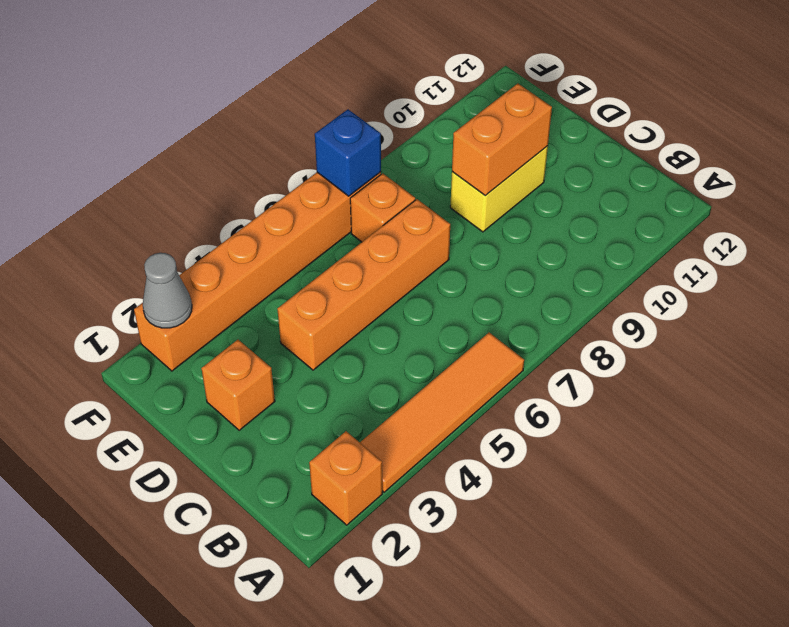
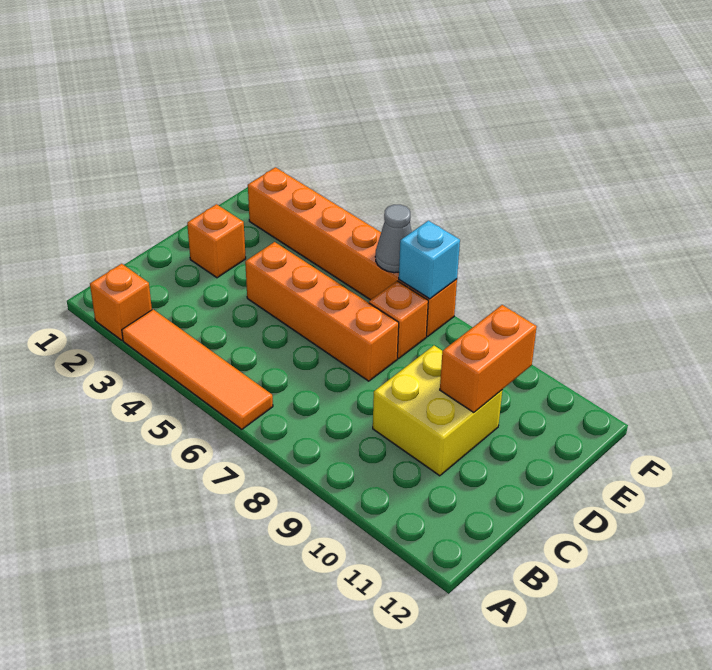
yellow brick D9:D10 level 1 -> yellow brick C9:D10 level 1
orange brick D9:D10 level 2 -> orange brick D10:E10 level 2
grey cone F2 level 2 -> grey cone F6 level 2
blue brick F7 level 2 -> cyan brick F7 level 2

